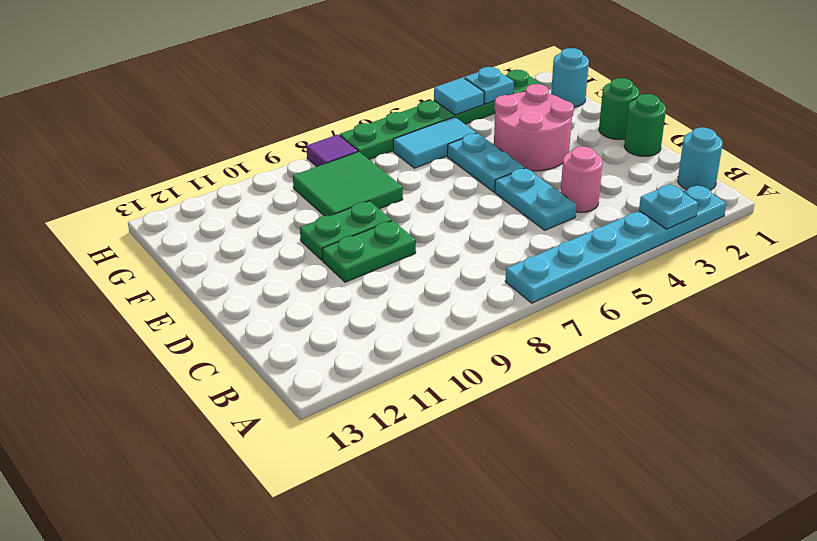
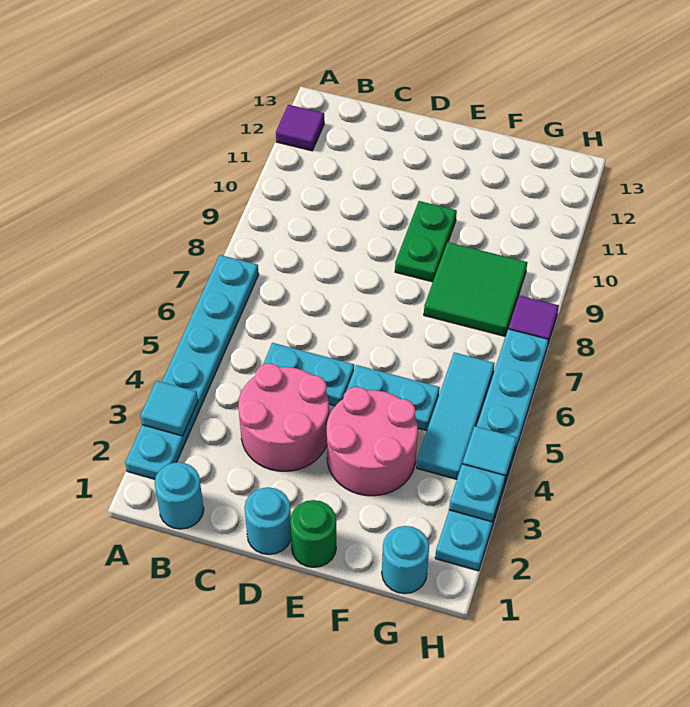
cyan plate A3 level 2 -> cyan tile A3 level 2
none -> purple tile A12 level 1
pink round brick C4 level 1 -> pink round brick C3:D4 level 1
green round brick D1 level 1 -> cyan round brick D1 level 1
green plate D9:D10 level 1 -> none
cyan tile G5:G6 level 1 -> cyan tile G4:G6 level 1
green plate H2:H7 level 1 -> cyan plate H2:H7 level 1

